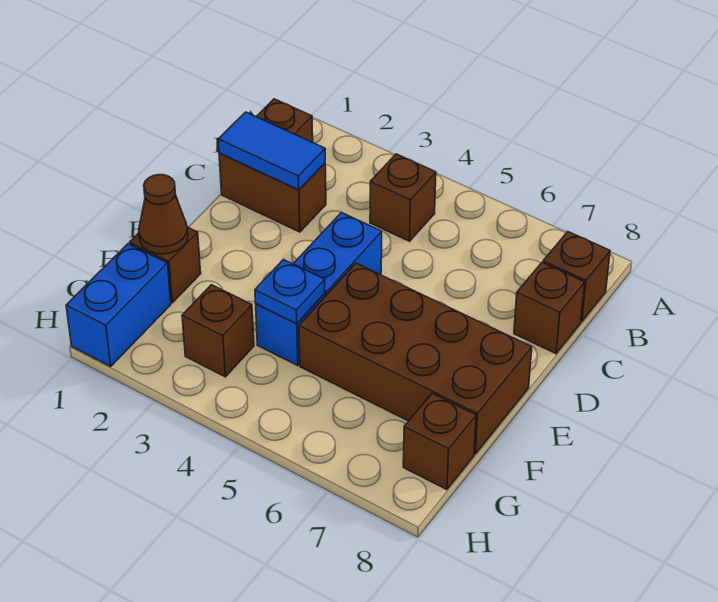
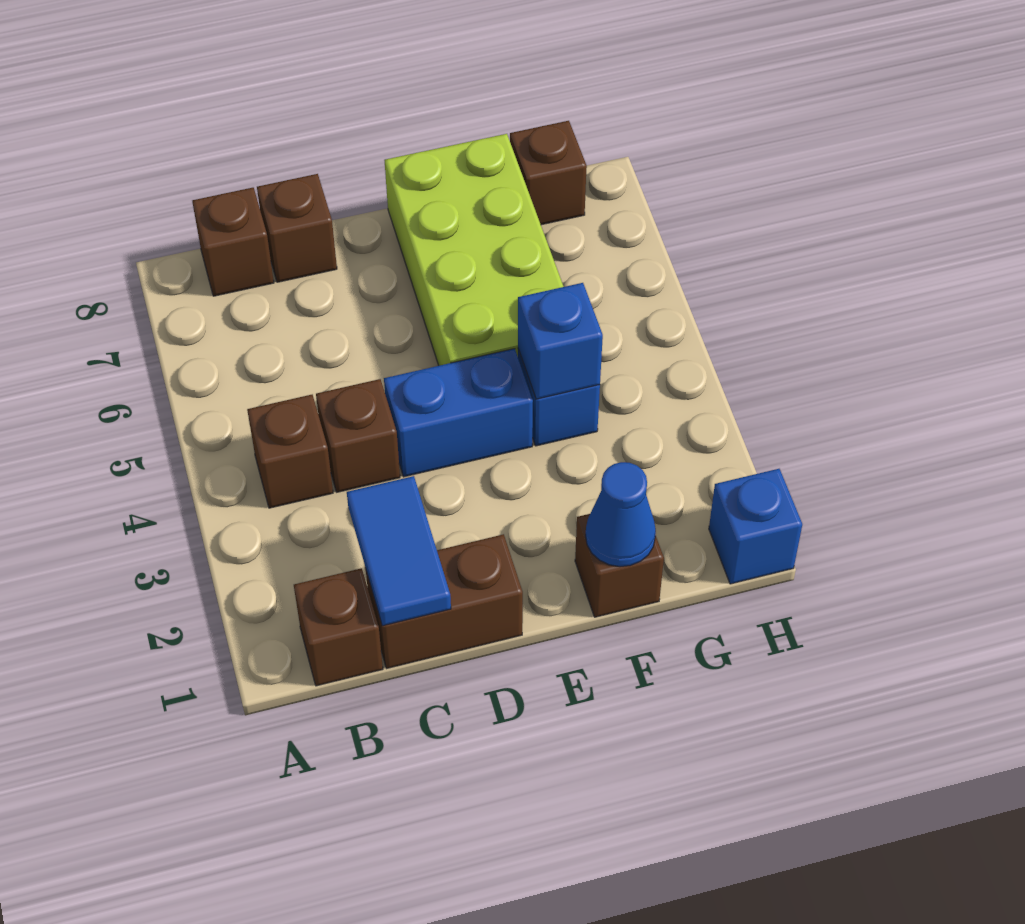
brown brick C1:C2 level 1 -> brown brick C1:D1 level 1
brown brick E5:F8 level 1 -> lime brick E5:F8 level 1
brown cone F1 level 2 -> blue cone F1 level 2
blue plate F4 level 2 -> blue brick F4 level 2
blue brick G1:H1 level 1 -> blue brick H1 level 1
brown brick G3 level 1 -> brown brick C4 level 1

